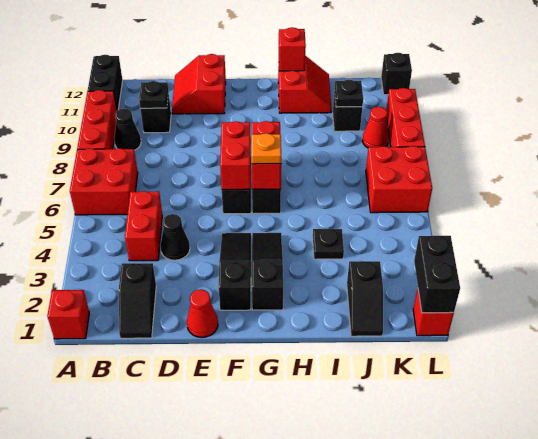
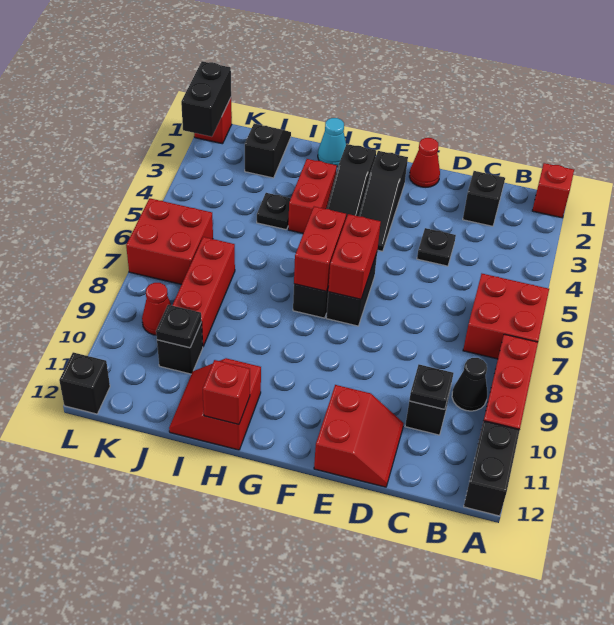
red brick C4:C5 level 1 -> red brick H3:H4 level 1
black cone D4 level 1 -> black plate D4 level 1
orange plate G6 level 3 -> none
none -> cyan cone H1 level 1
red brick L8:L10 level 1 -> red brick J7:J9 level 1

